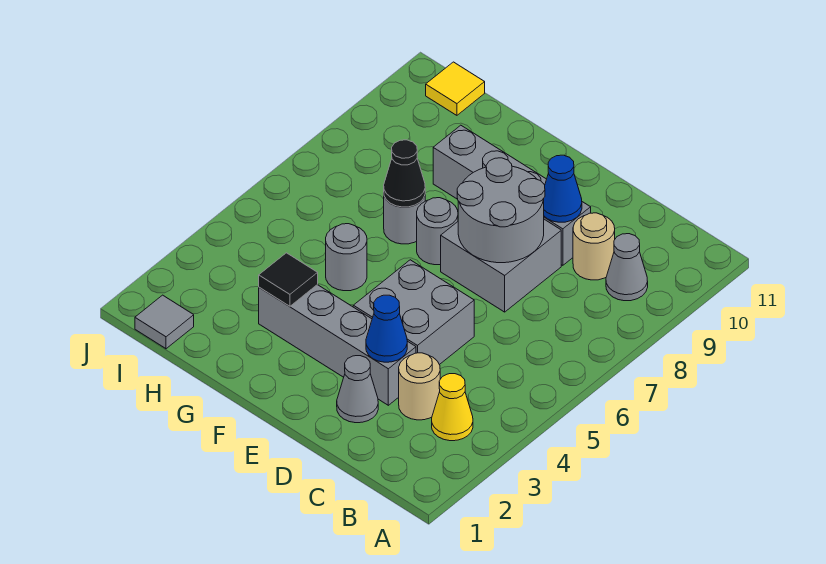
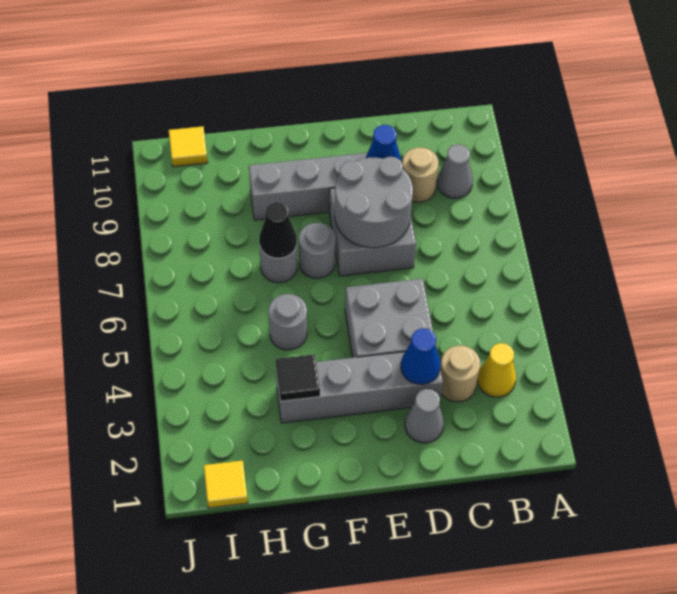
grey tile I1 level 1 -> yellow tile I1 level 1

